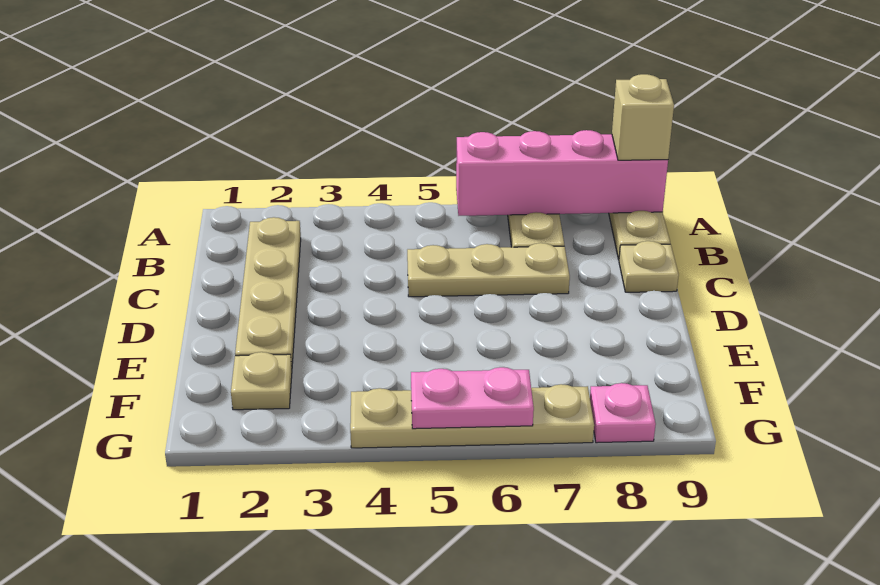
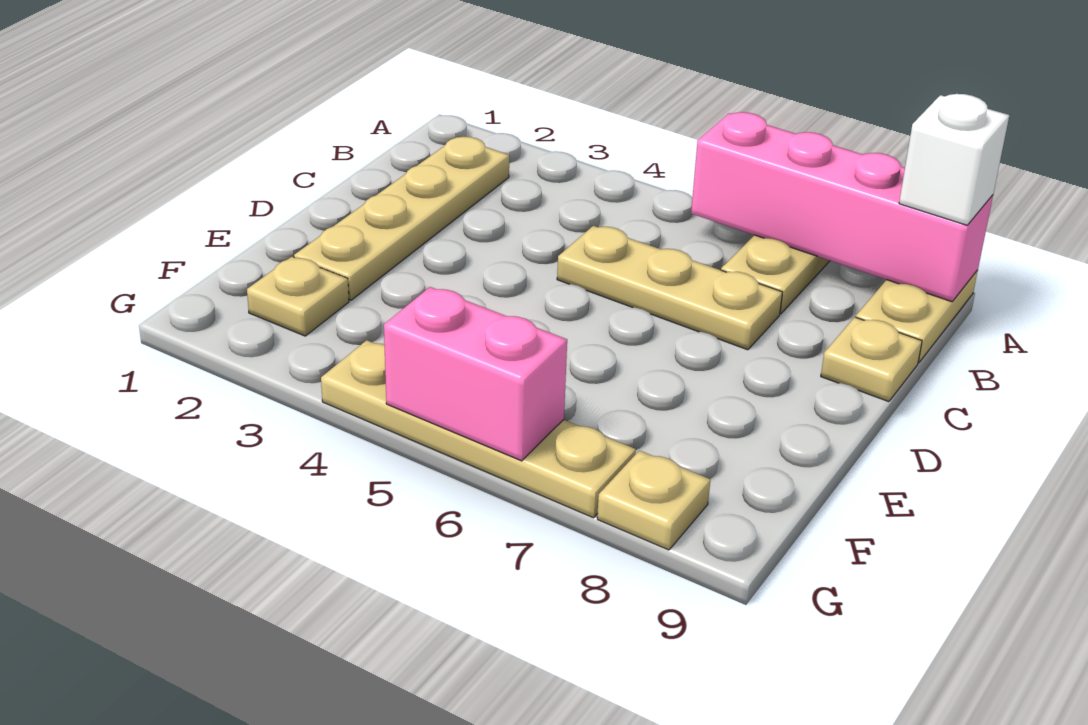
tan brick A9 level 3 -> white brick A9 level 3
pink plate G5:G6 level 2 -> pink brick G5:G6 level 2
pink plate G8 level 1 -> tan plate G8 level 1

